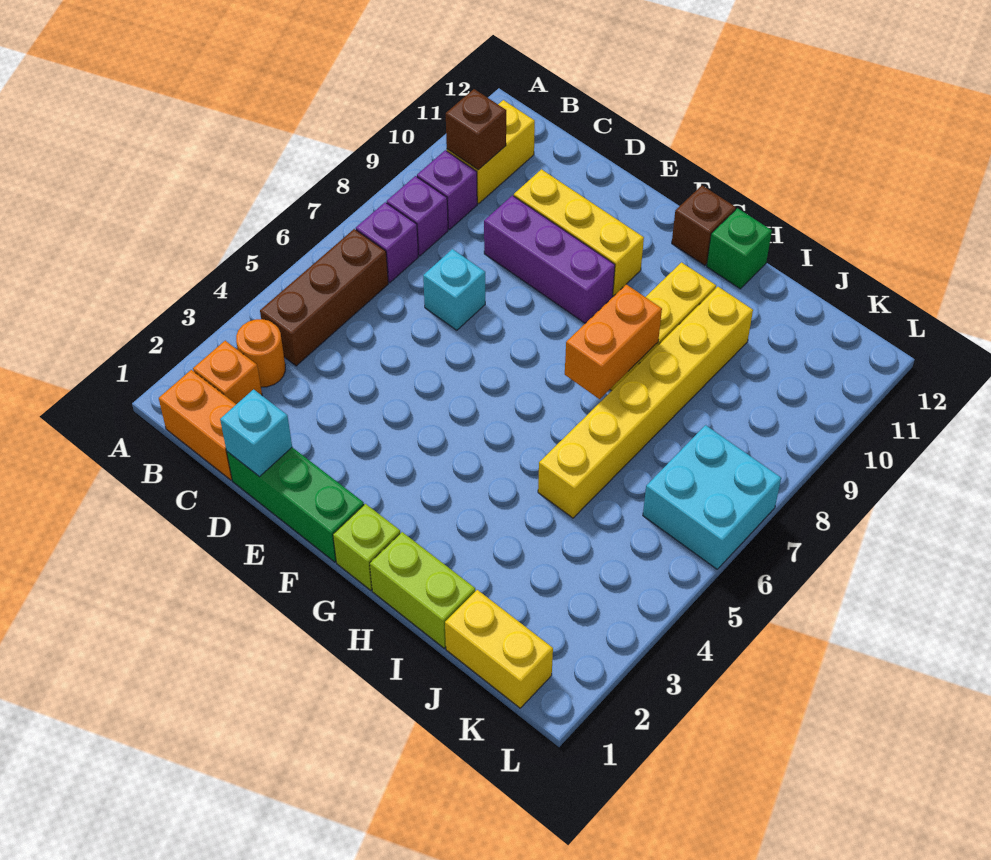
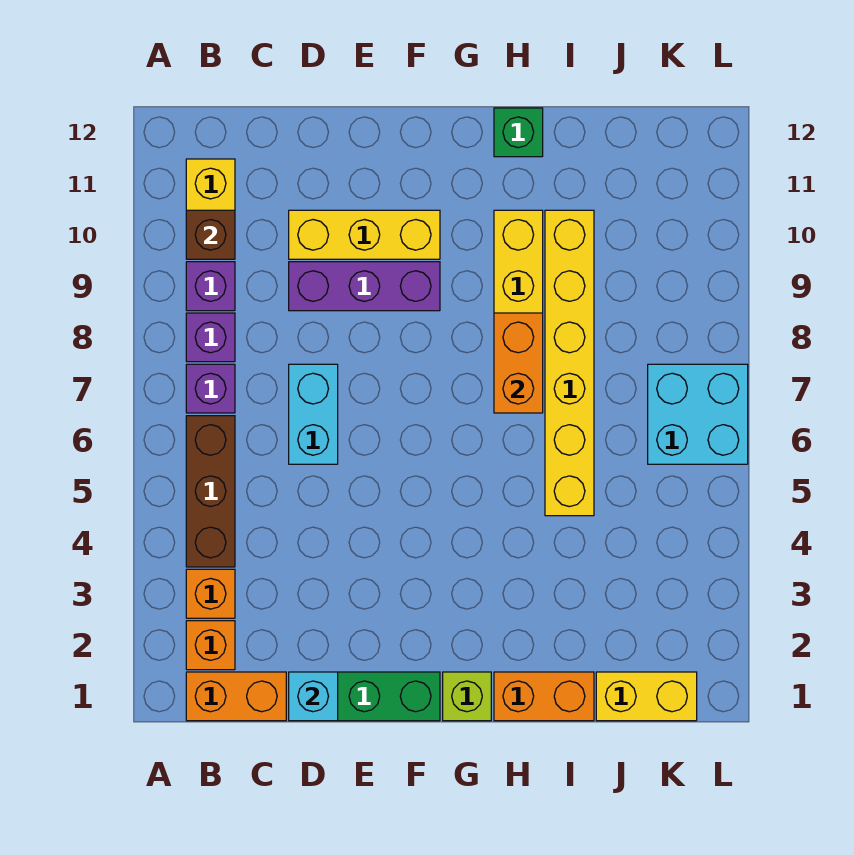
orange round brick B3 level 1 -> orange brick B3 level 1
cyan brick D7 level 1 -> cyan brick D6:D7 level 1
brown brick G12 level 1 -> none
lime brick H1:I1 level 1 -> orange brick H1:I1 level 1

